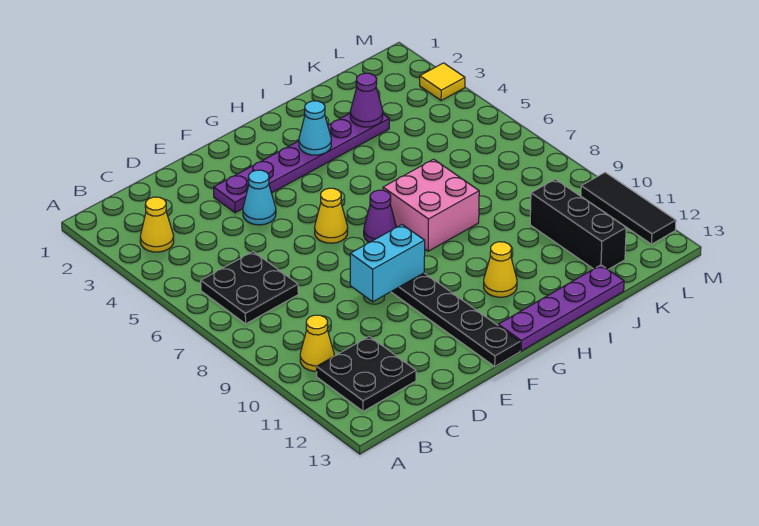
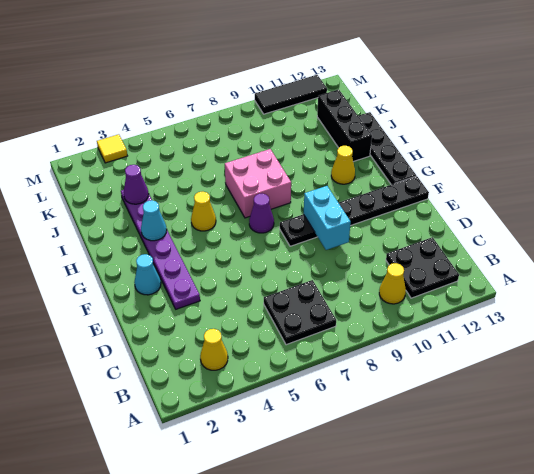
cyan cone E4 level 1 -> cyan cone F2 level 1
yellow cone F6 level 1 -> yellow cone H5 level 1
purple plate G13:J13 level 1 -> black plate G13:J13 level 1
black brick K10:K12 level 1 -> black brick I12:K12 level 1

